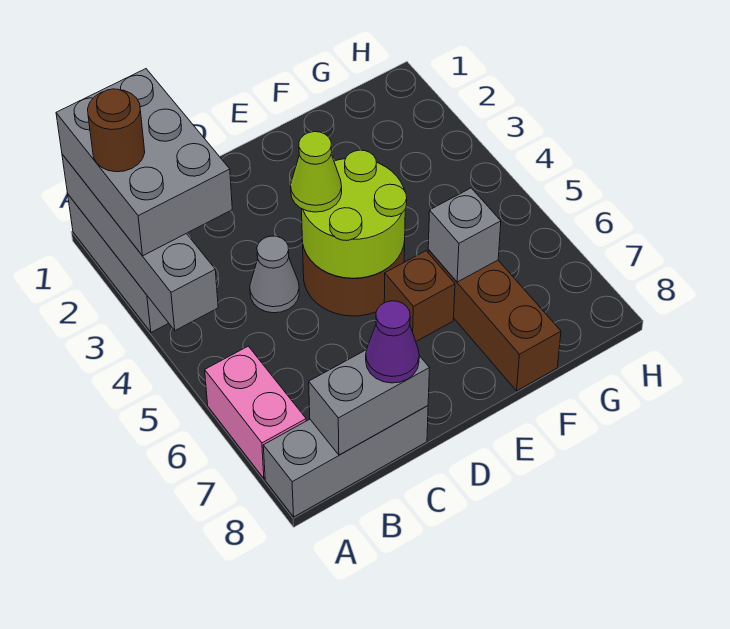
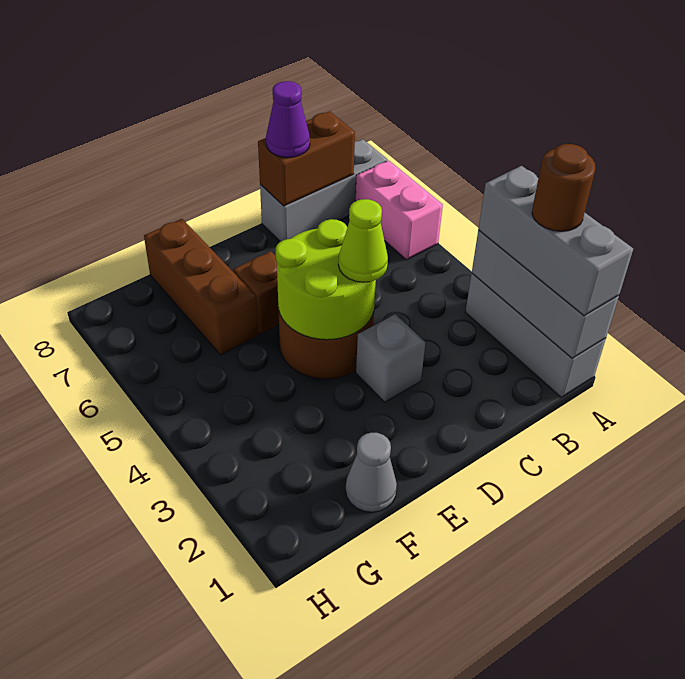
grey brick A1:A4 level 2 -> grey brick A1:A3 level 2
grey brick A1:B3 level 3 -> grey brick A1:A3 level 3
grey brick B8:C8 level 2 -> brown brick B8:C8 level 2
grey cone C4 level 1 -> grey cone F1 level 1
grey brick F6 level 2 -> grey brick D3 level 1

